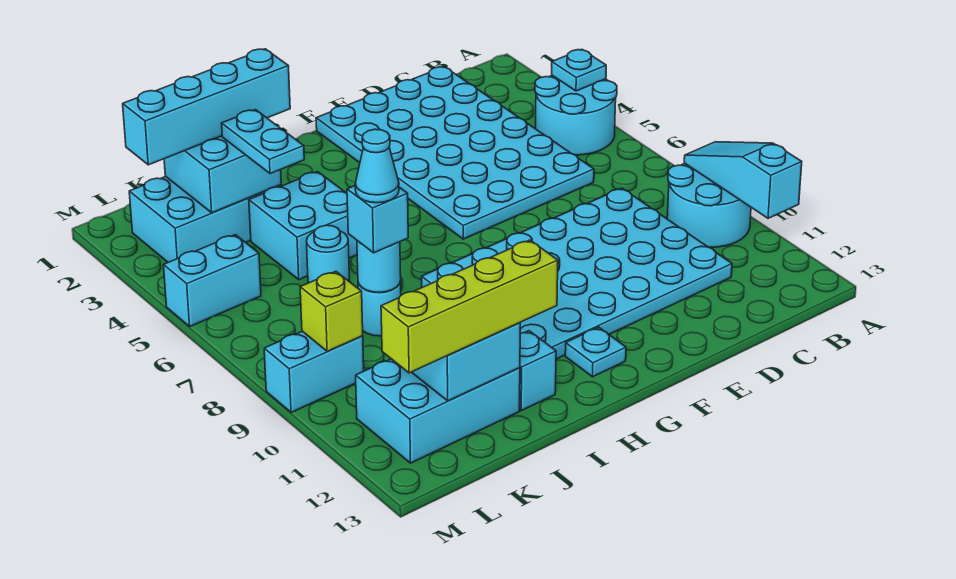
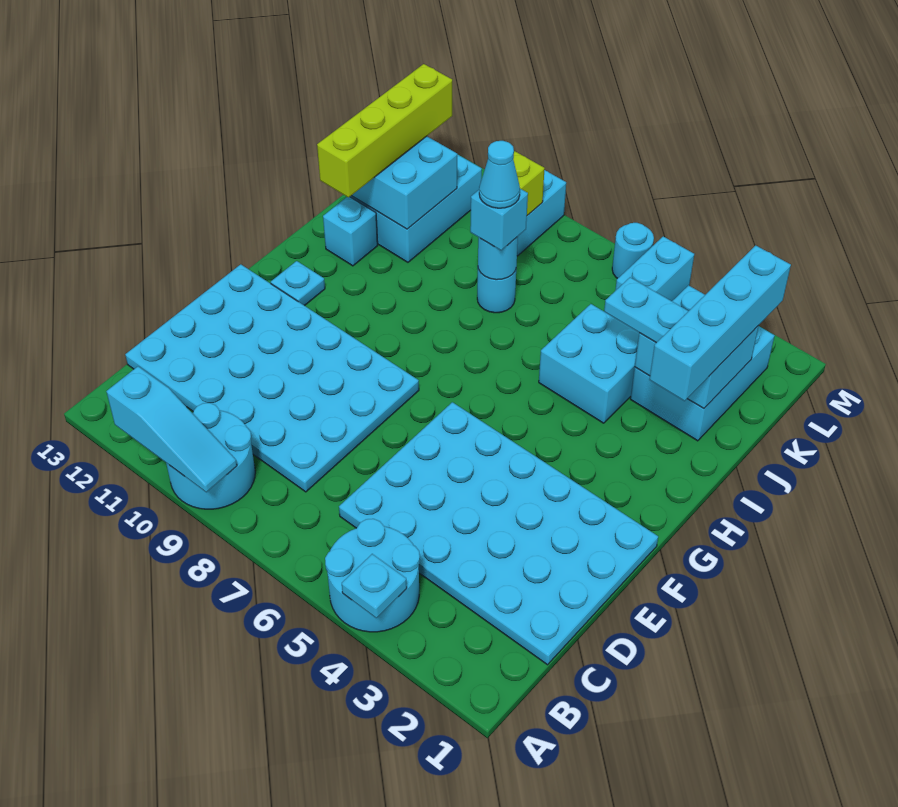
cyan plate C8:H11 level 1 -> cyan plate C8:F13 level 1
cyan round brick J6 level 1 -> cyan round brick M6 level 1

